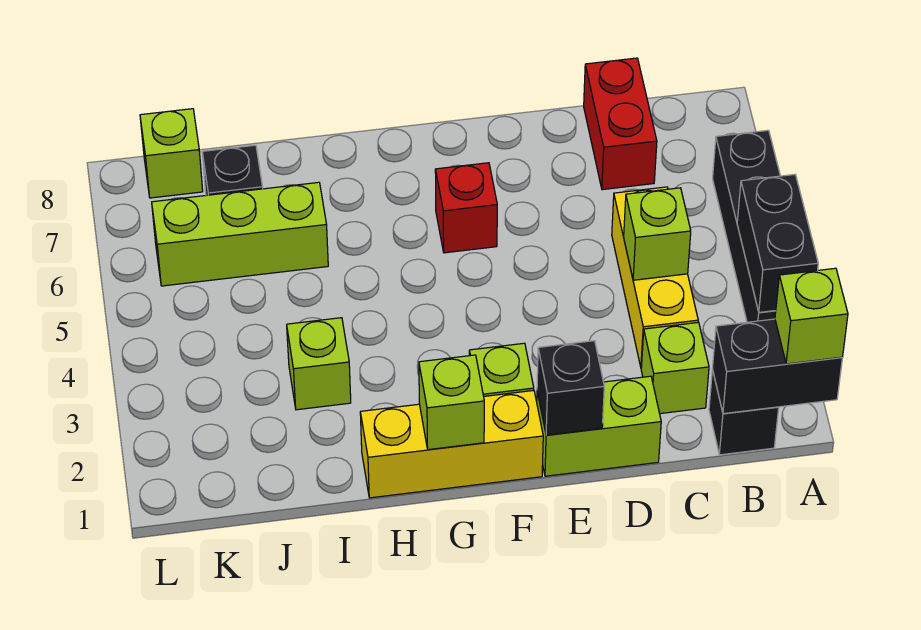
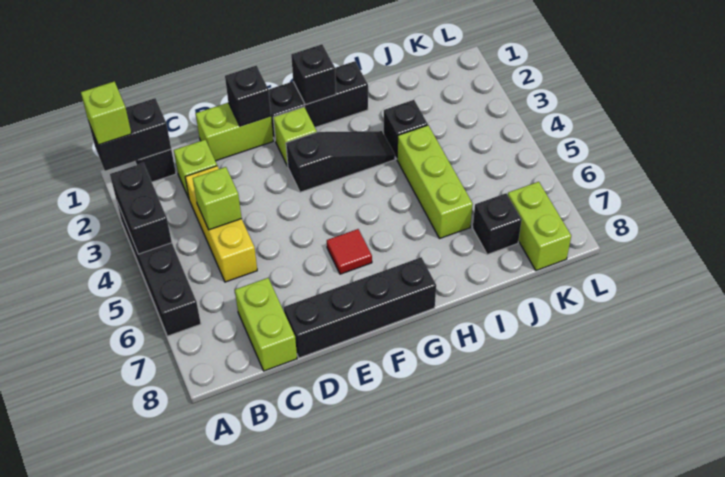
red brick C7:C8 level 1 -> lime brick C7:C8 level 1
none -> black brick D8:G8 level 1
yellow brick F1:H1 level 1 -> black brick F1:H1 level 1
none -> black slope F3:H3 level 1 top F
red brick F6 level 1 -> red tile F6 level 1
lime brick G1 level 2 -> black brick G1 level 2
lime brick I3 level 1 -> black brick I3 level 1
lime brick I6:K6 level 1 -> lime brick I4:I6 level 1
lime brick K8 level 1 -> lime brick K7:K8 level 1

